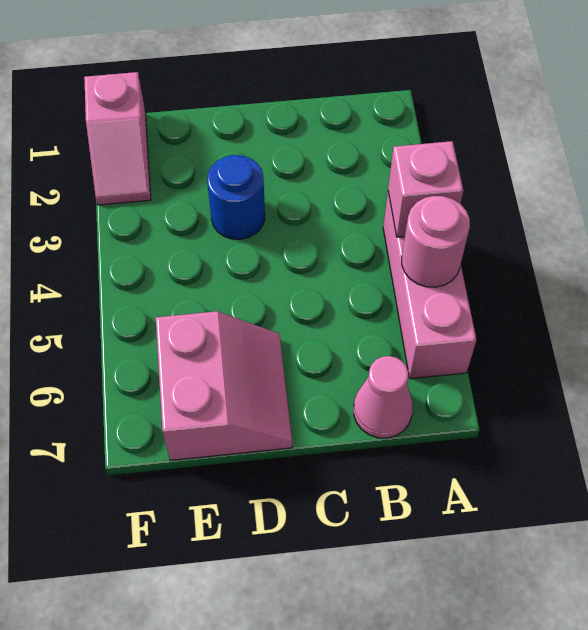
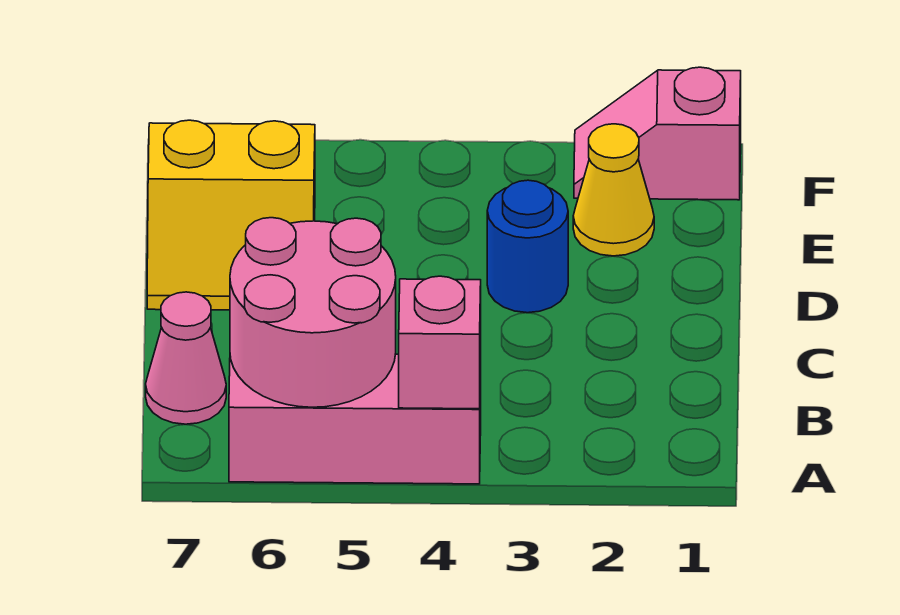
pink round brick A5 level 2 -> pink round brick A5:B6 level 2
pink slope D6:E7 level 1 top E -> yellow slope D6:E7 level 1 top E
none -> yellow cone E2 level 1

